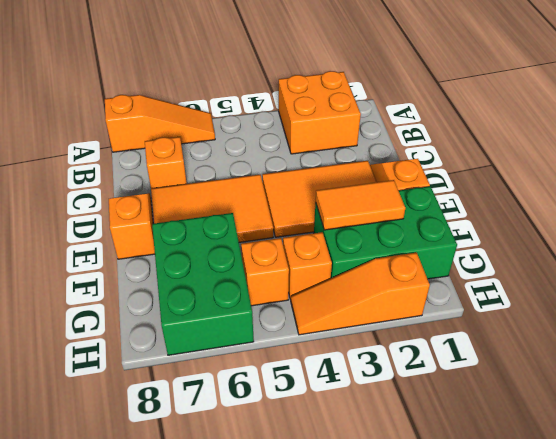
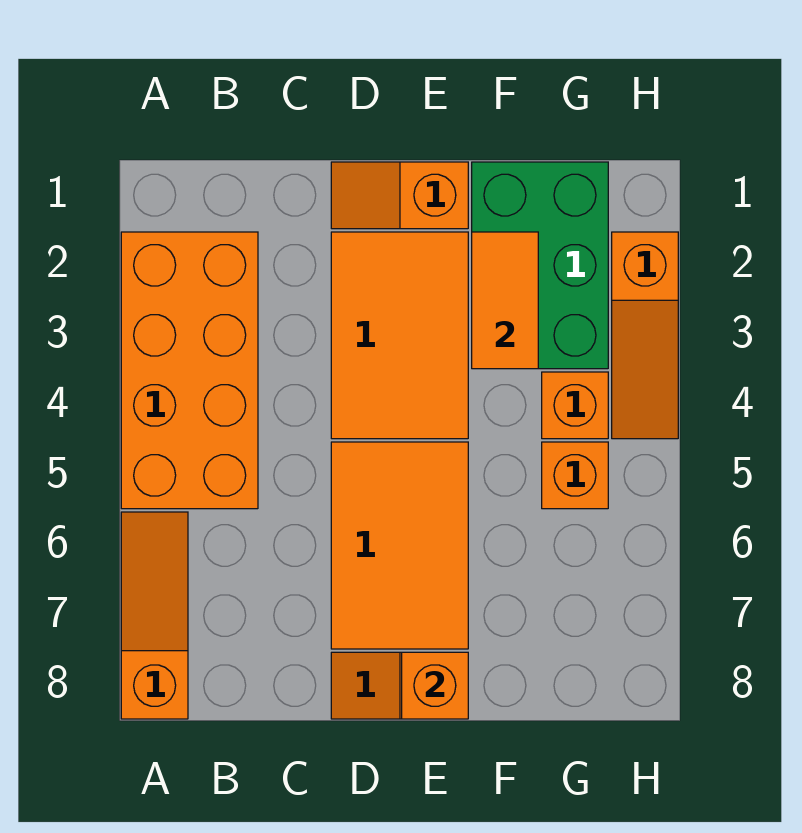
orange brick A2:B3 level 1 -> orange brick A2:B5 level 1
orange brick C7 level 1 -> orange brick E8 level 2
green brick F6:H7 level 1 -> none

